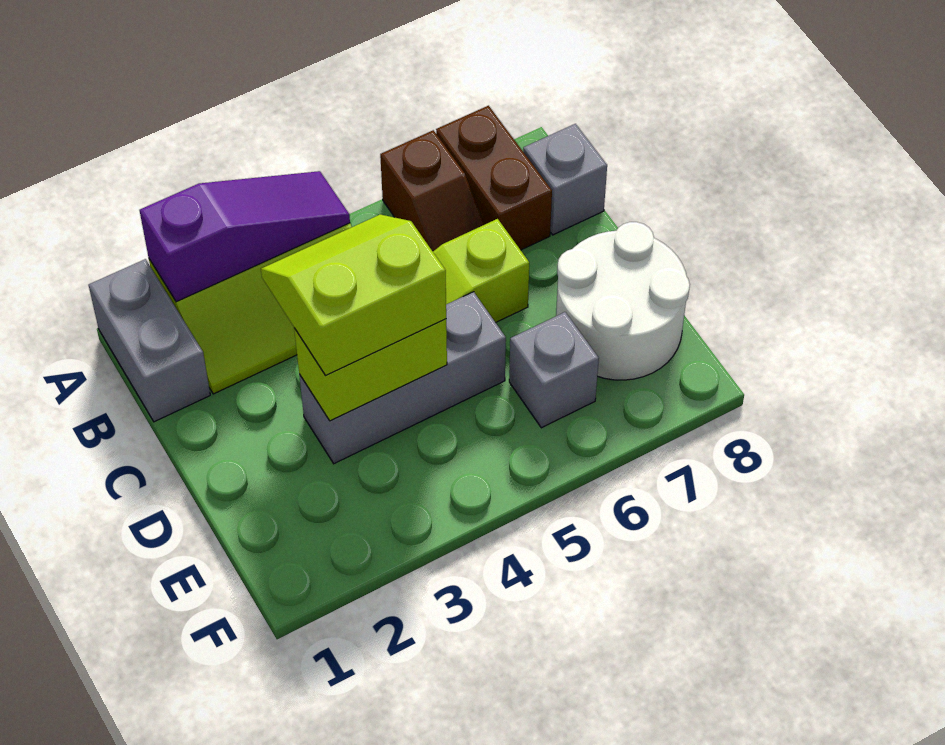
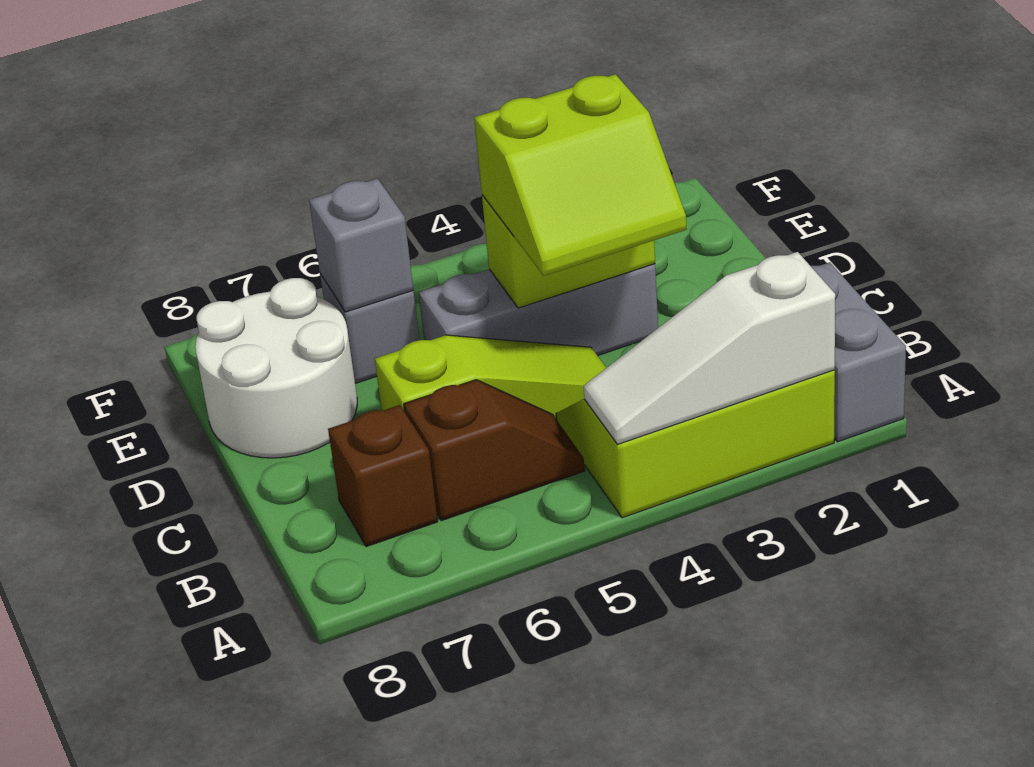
purple slope A2:A4 level 2 top 2 -> white slope A2:A4 level 2 top 2
brown slope A6:B6 level 1 top A -> brown slope B5:B6 level 1 top 6
brown brick A7:B7 level 1 -> brown brick B7 level 1
grey brick B8 level 1 -> grey brick E6 level 2

